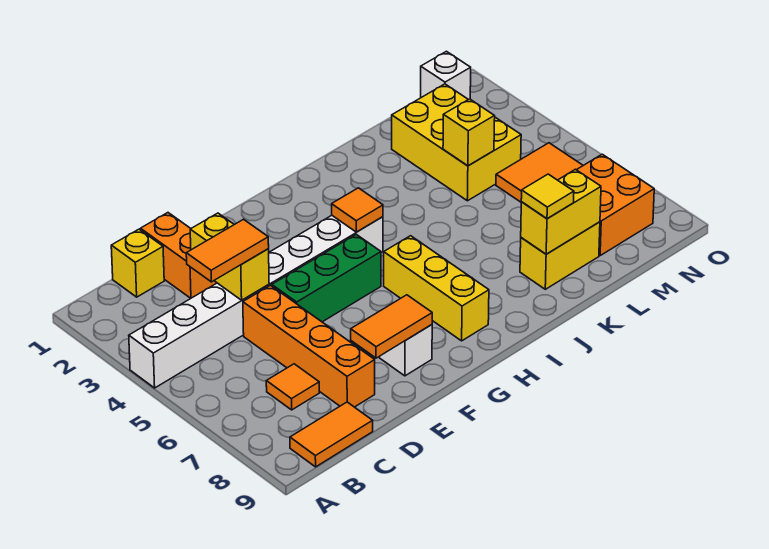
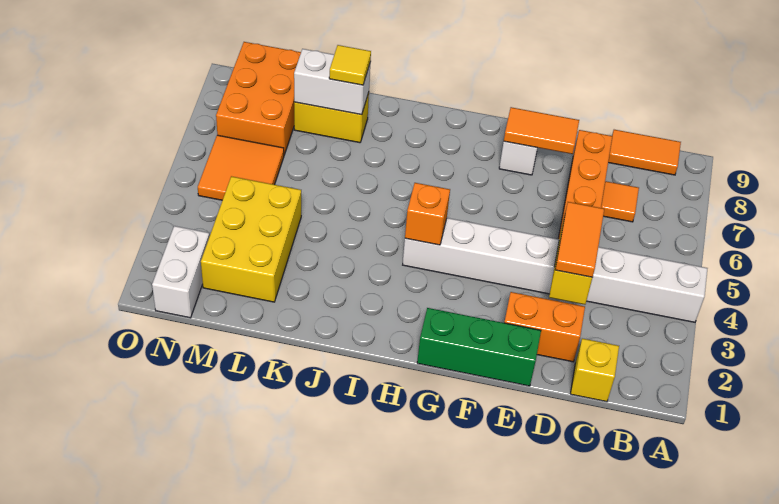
orange tile C4:D4 level 3 -> orange tile D3:D4 level 3
orange brick D1:D2 level 1 -> orange brick D2:E2 level 1
green brick E5:G5 level 1 -> green brick E1:G1 level 1
orange tile H4 level 2 -> orange brick H4 level 2
yellow brick H6:H8 level 1 -> none
yellow brick K8:L8 level 2 -> white brick K8:L8 level 2
yellow brick L4 level 2 -> none
orange brick M7:N8 level 1 -> orange brick M7:N9 level 1
white brick N1 level 1 -> white brick N1:N2 level 1

